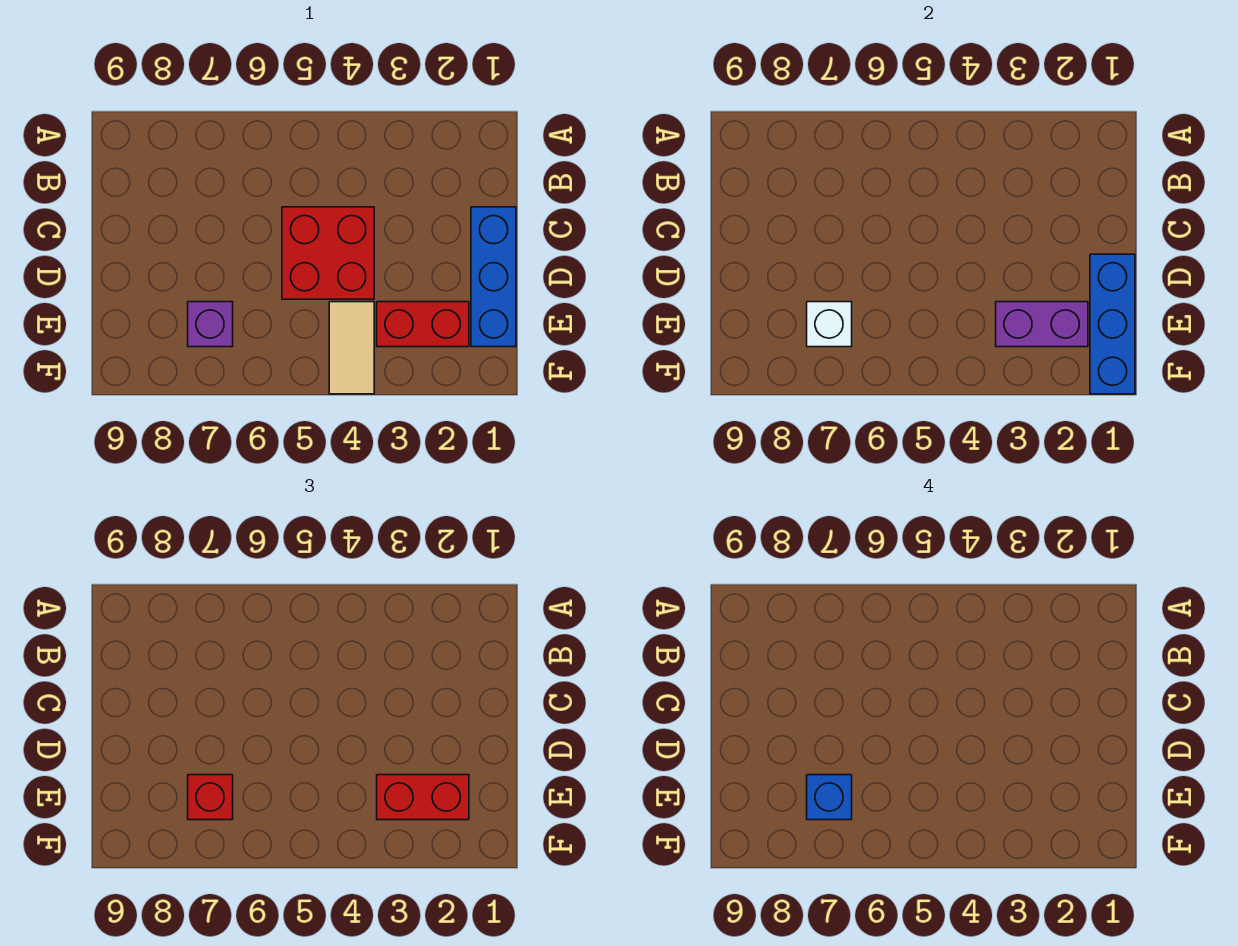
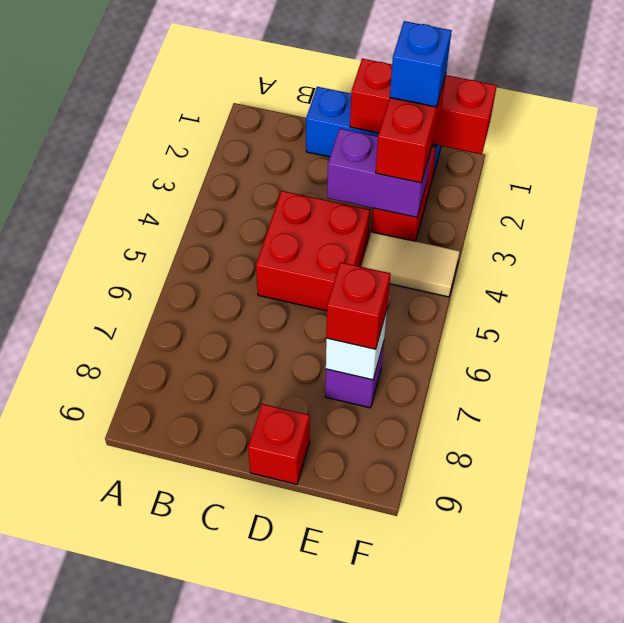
blue brick D1:F1 level 2 -> red brick D1:F1 level 2
none -> red brick D9 level 1
purple brick E2:E3 level 2 -> purple brick D3:E3 level 2
blue brick E7 level 4 -> blue brick E2 level 4

